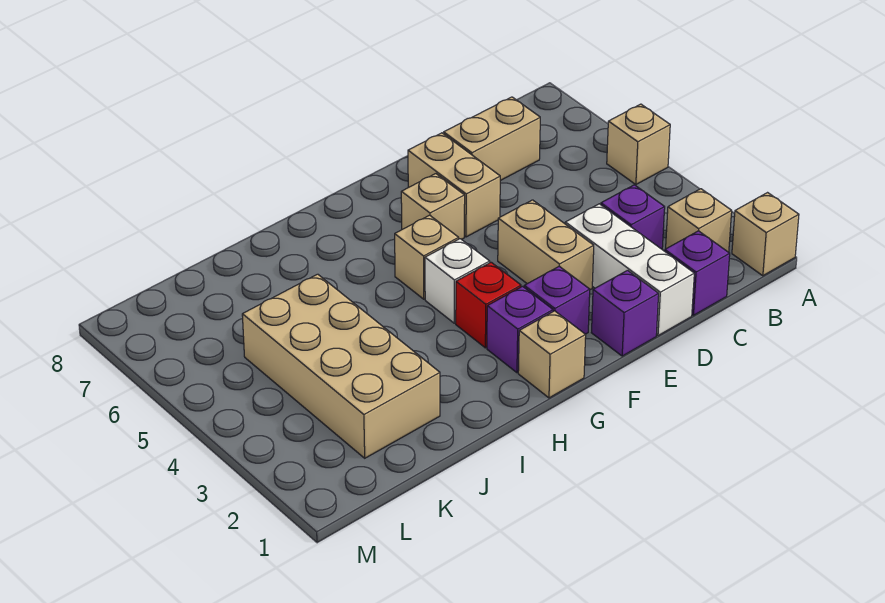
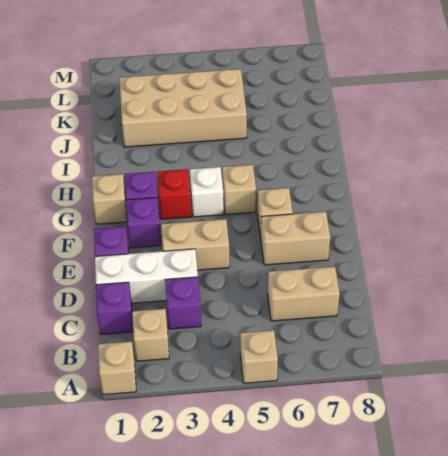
tan brick C7:D7 level 1 -> tan brick C6:C7 level 1

